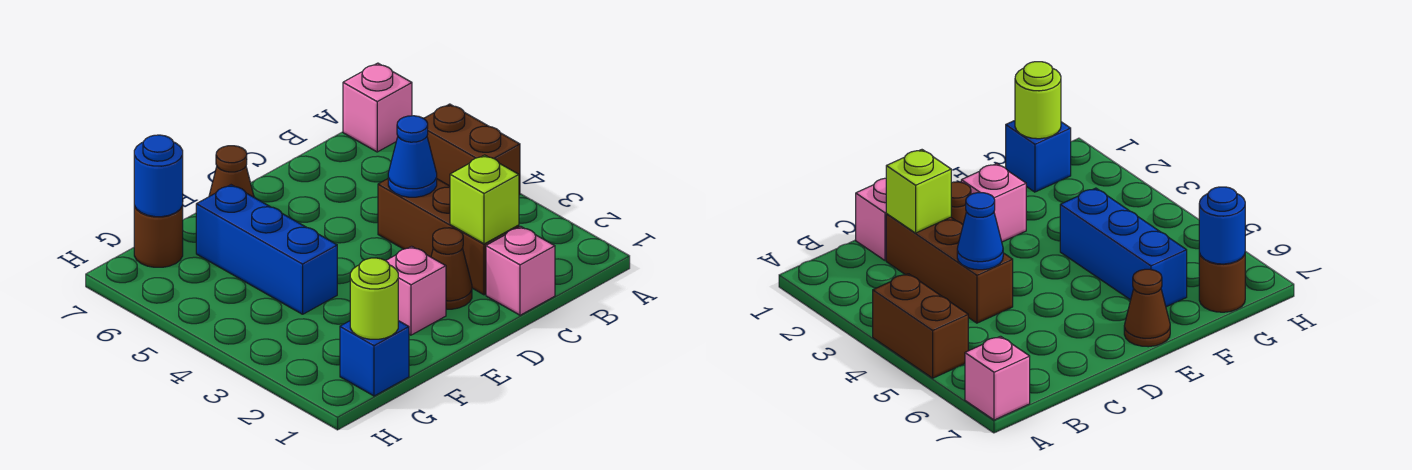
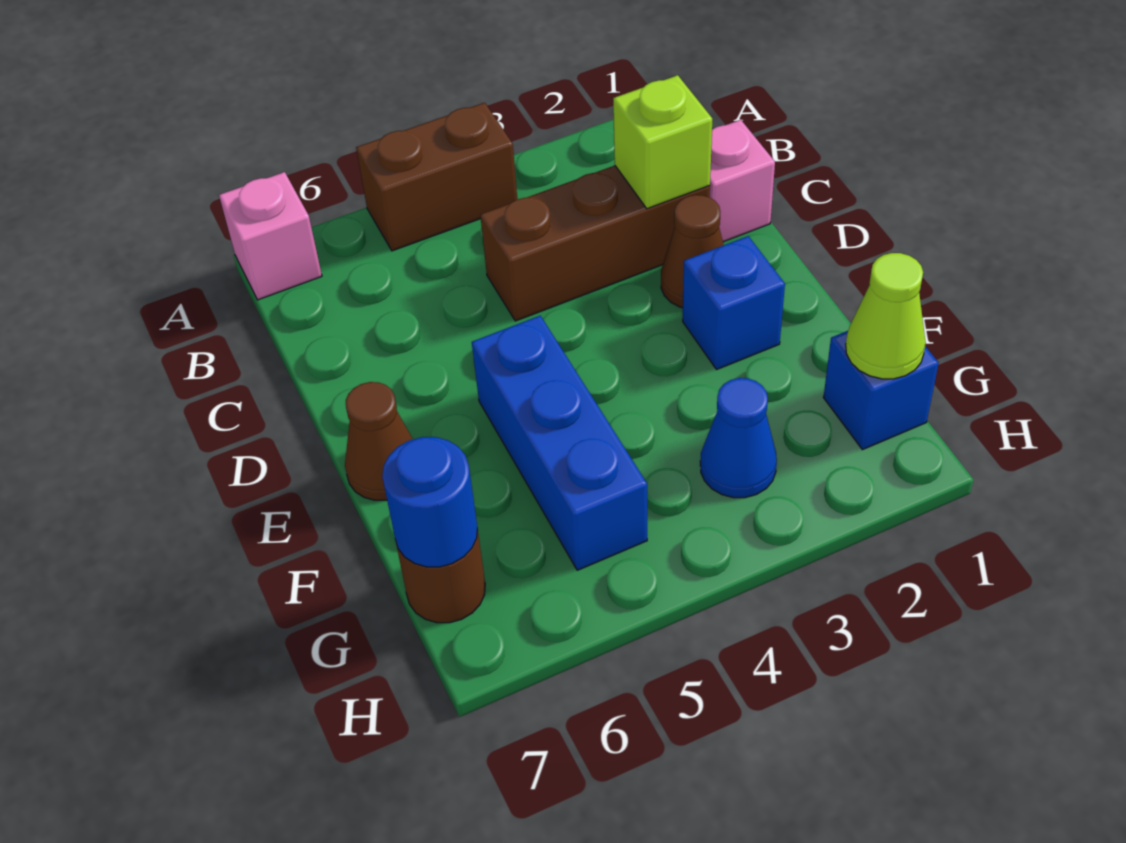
blue cone C4 level 2 -> blue cone G3 level 1
pink brick E2 level 1 -> blue brick E2 level 1
blue brick F4:F6 level 1 -> blue brick E5:G5 level 1
lime round brick G1 level 2 -> lime cone G1 level 2

